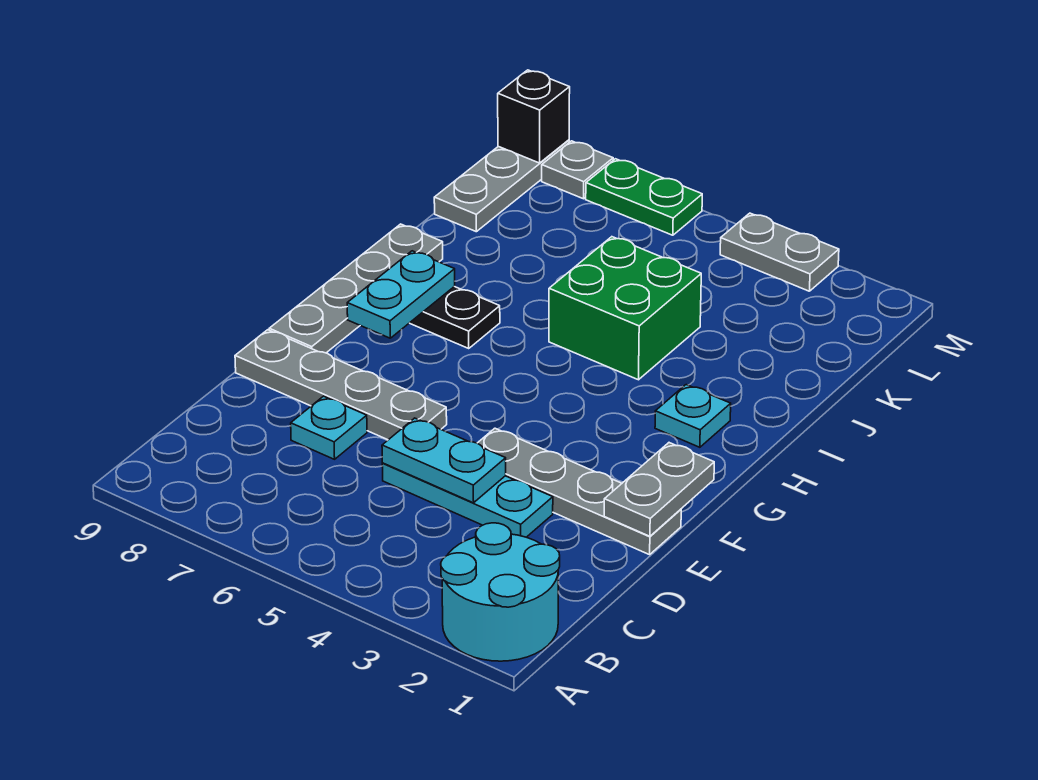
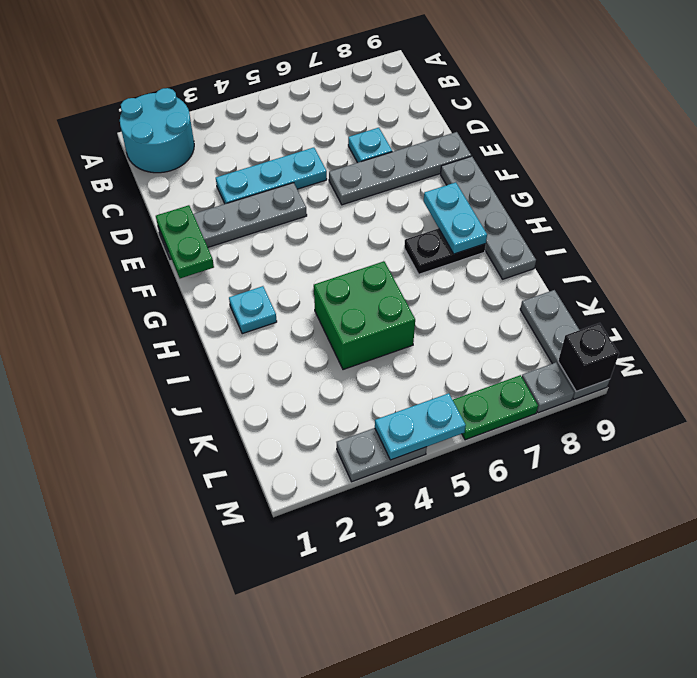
cyan plate D4:D5 level 2 -> cyan plate M4:M5 level 2
grey plate E1:F1 level 2 -> green plate E1:F1 level 2

